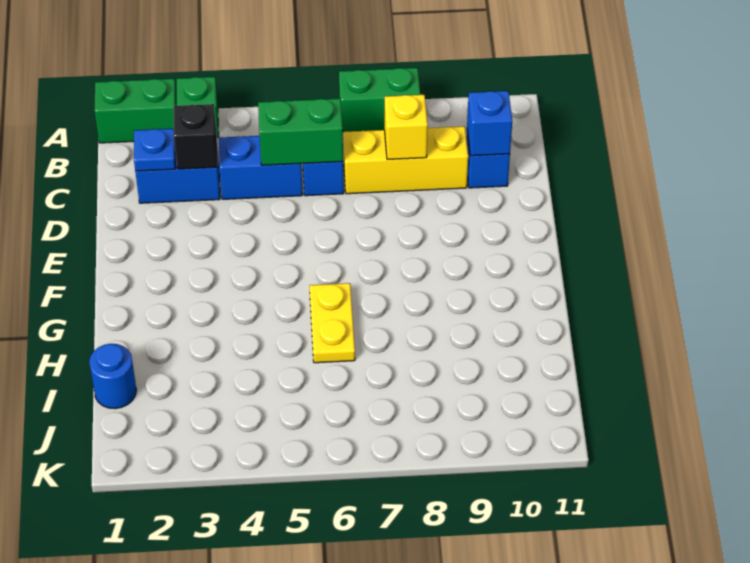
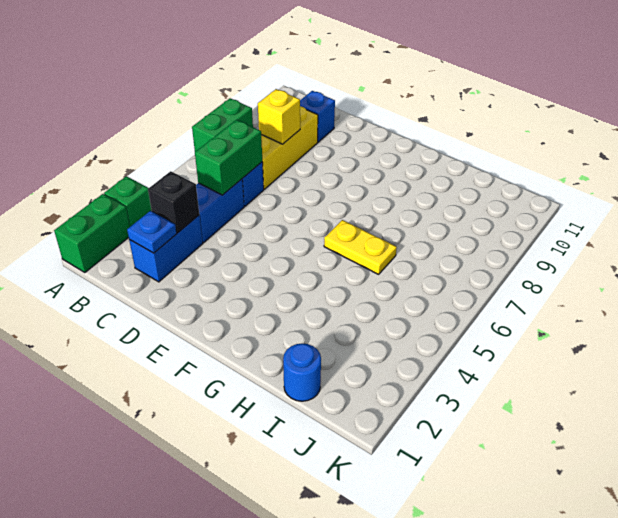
blue brick C10 level 2 -> none

